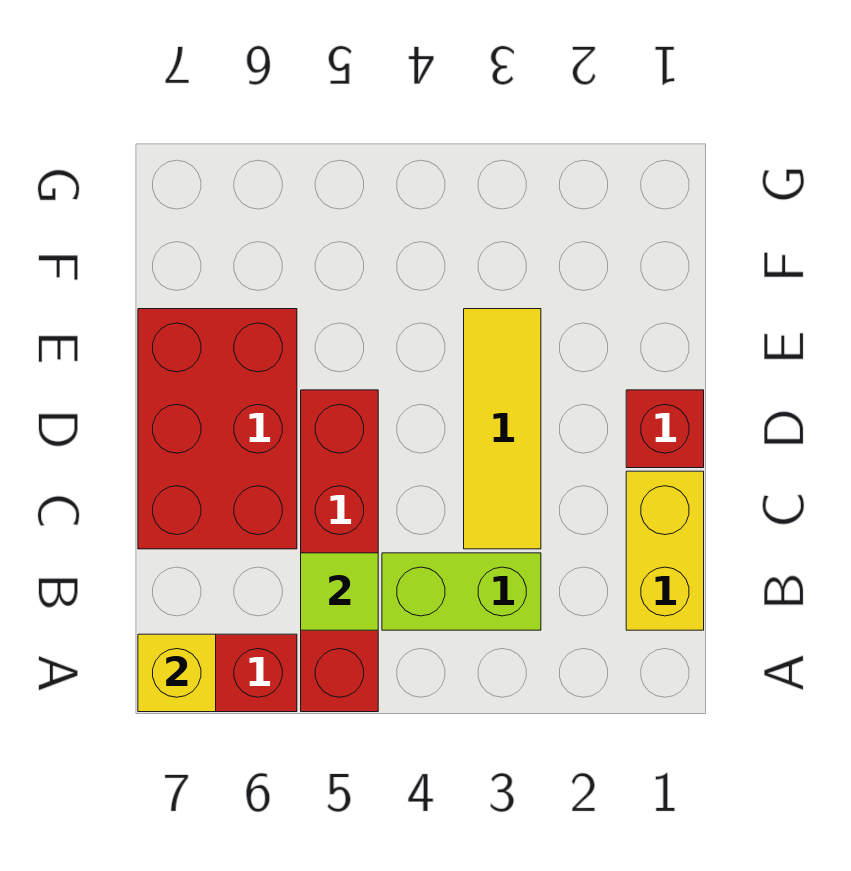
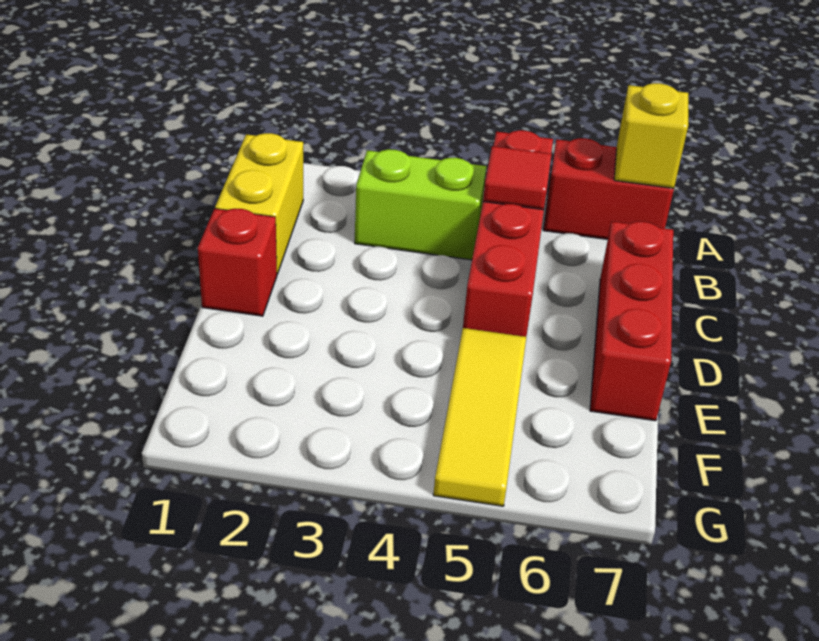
lime tile B5 level 2 -> red tile B5 level 2
yellow tile C3:E3 level 1 -> yellow tile E5:G5 level 1
red brick C6:E7 level 1 -> red brick C7:E7 level 1

